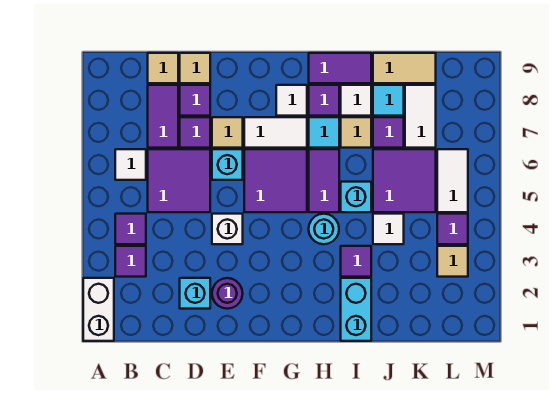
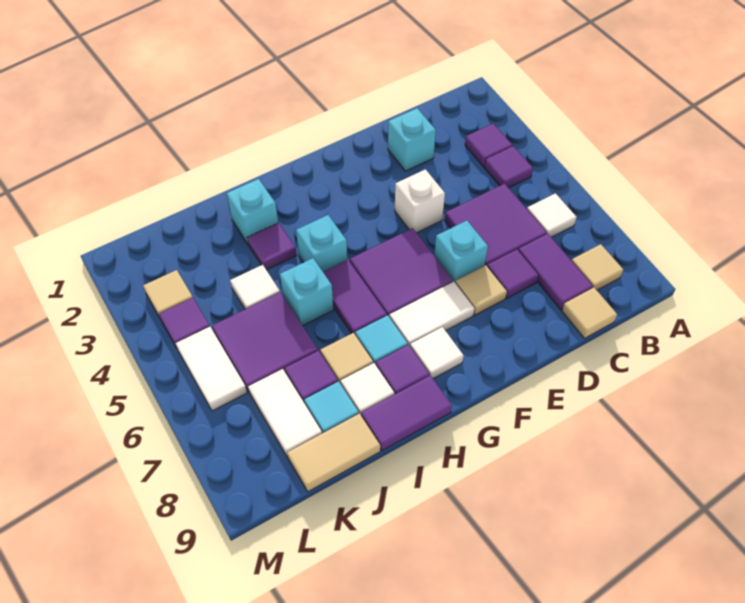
white brick A1:A2 level 1 -> none
purple tile D8 level 1 -> none
tan tile D9 level 1 -> tan tile B8 level 1
purple round brick E2 level 1 -> none
cyan round brick H4 level 1 -> cyan brick H4 level 1
cyan brick I1:I2 level 1 -> cyan brick I2 level 1

